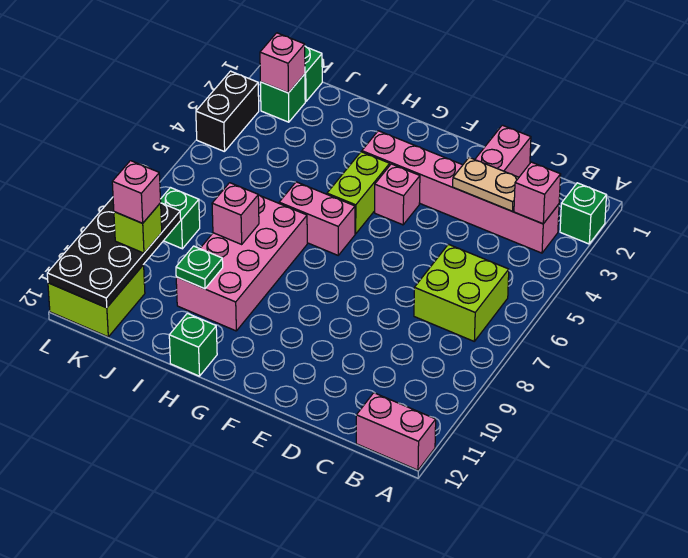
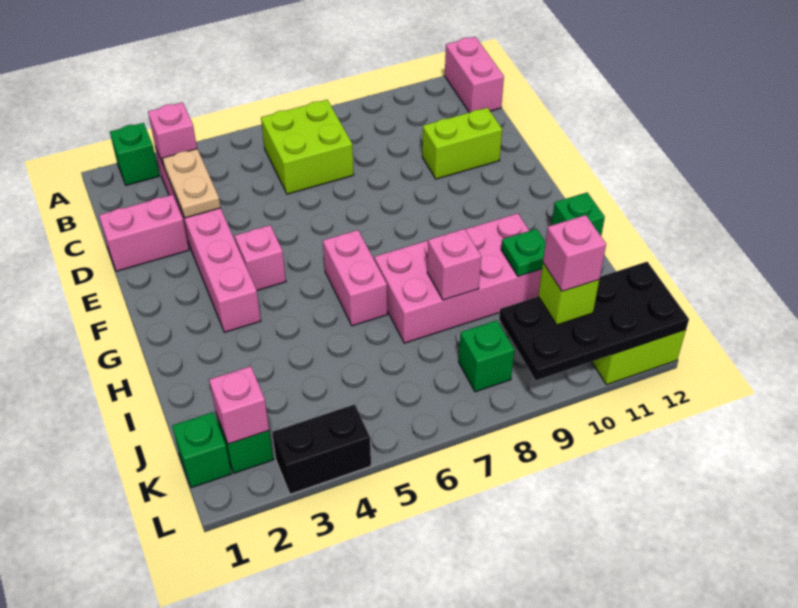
lime brick G4:G5 level 1 -> lime brick D10:D11 level 1

